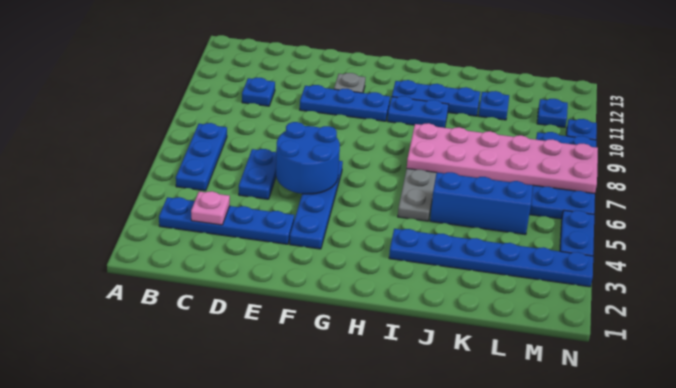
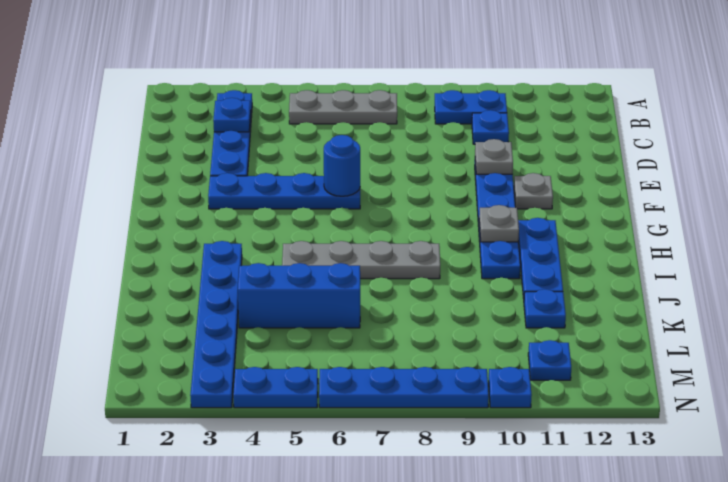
blue plate B5:B7 level 1 -> grey plate B5:B7 level 1
pink plate C3 level 2 -> blue plate C3 level 2
blue plate D5:D6 level 1 -> blue plate B9:B10 level 1
blue round brick E5:F6 level 2 -> blue round brick F6 level 2
none -> grey plate E10 level 2
none -> grey plate H10 level 2
pink plate I7:N8 level 2 -> none
blue brick J5:L5 level 1 -> blue brick K4:K6 level 1
blue plate M6:N9 level 1 -> blue plate N6:N9 level 1

